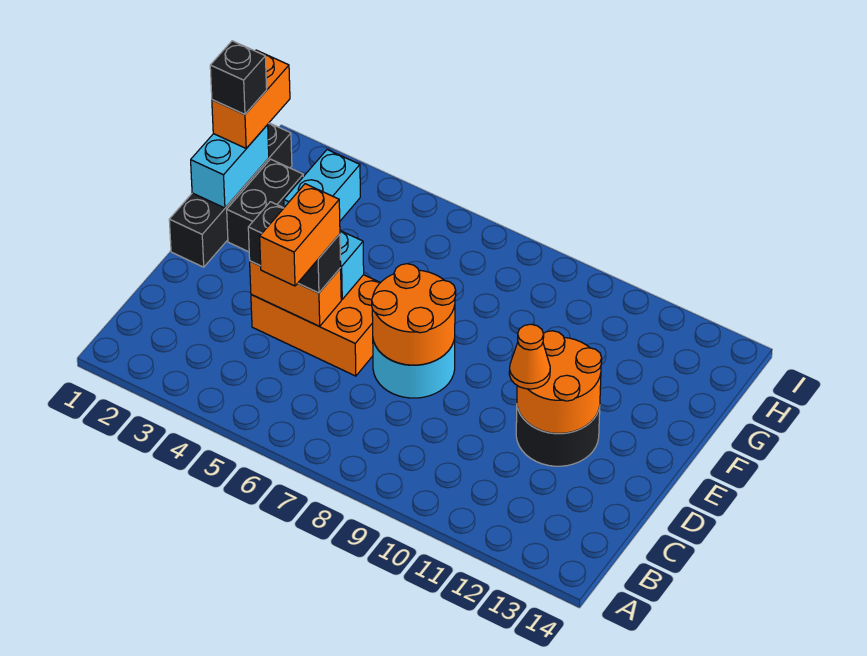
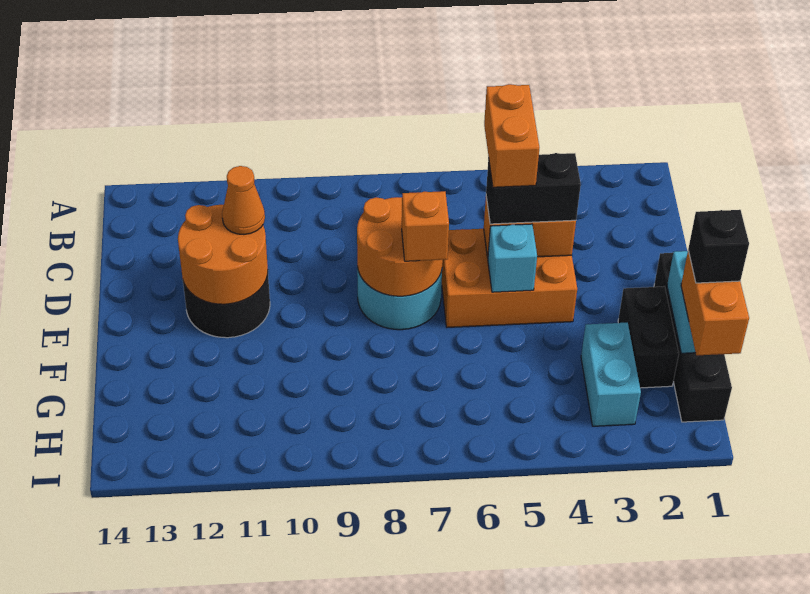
none -> orange brick E7 level 3

